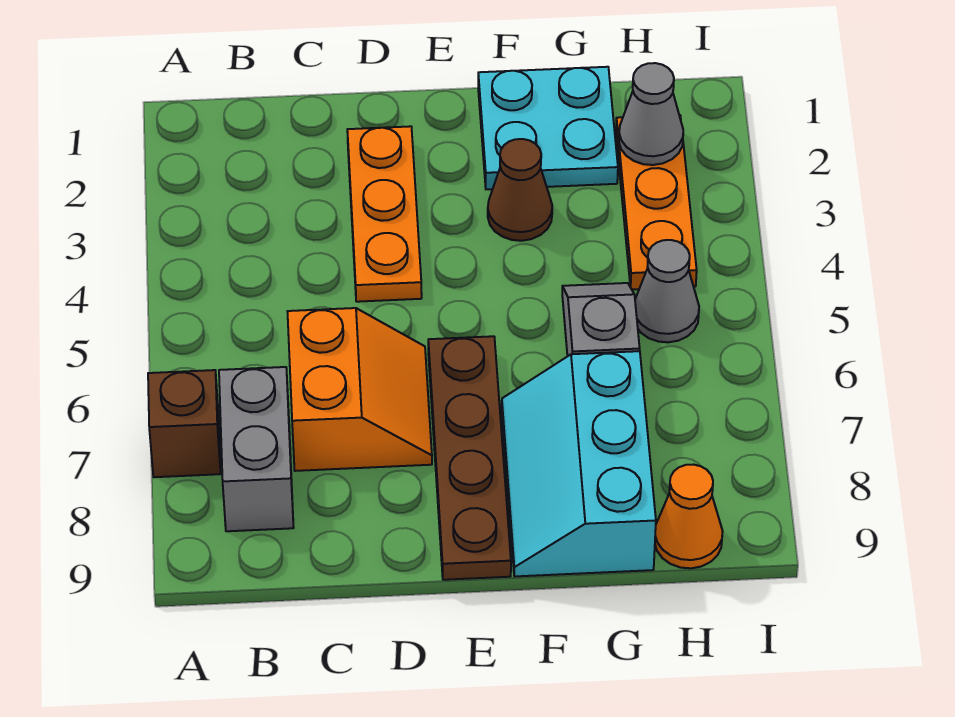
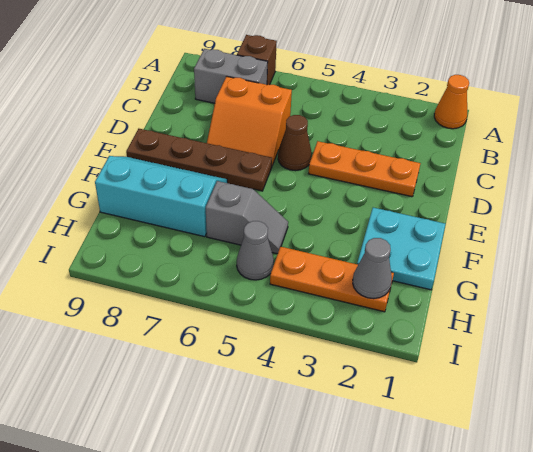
brown cone F3 level 1 -> brown cone D5 level 1
orange cone H9 level 1 -> orange cone A1 level 1

